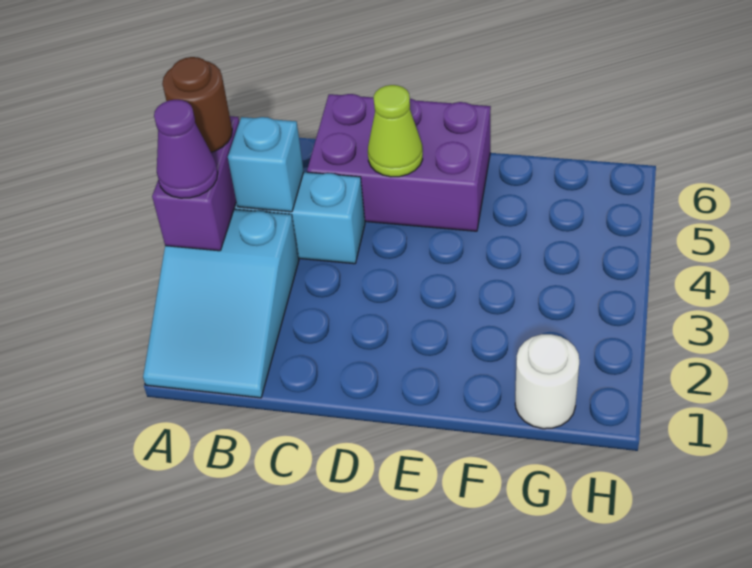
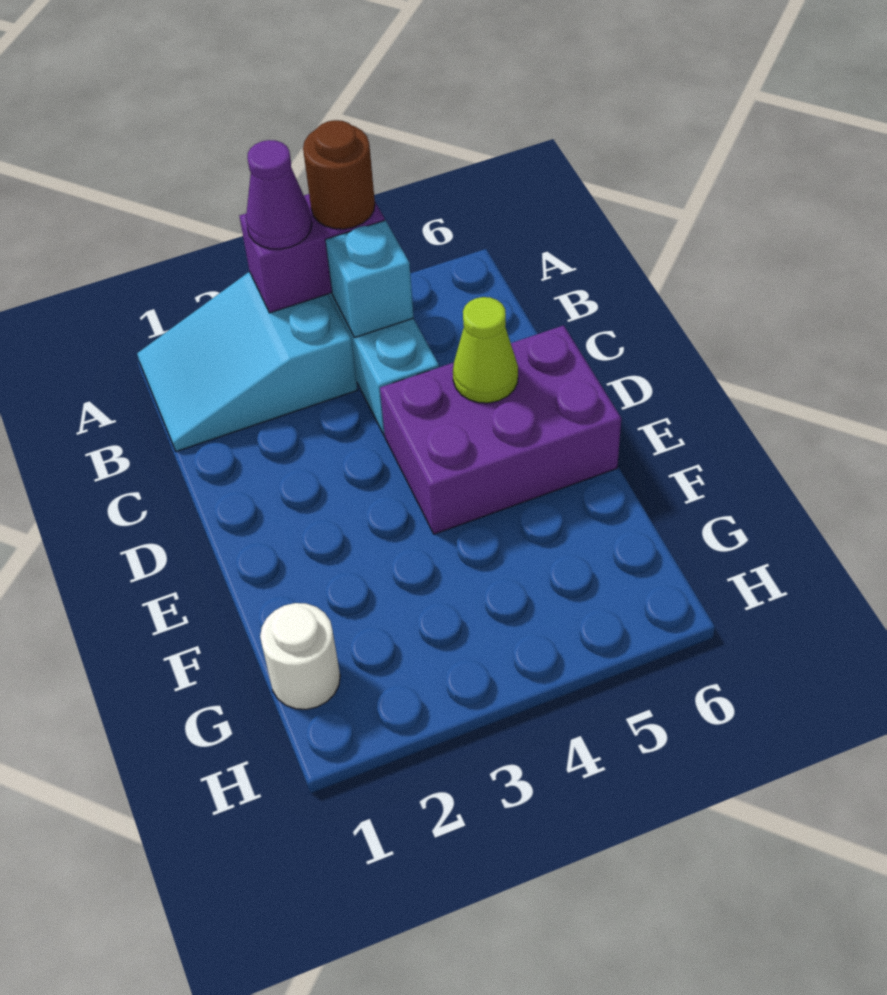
purple brick C5:E6 level 1 -> purple brick D4:E6 level 1

